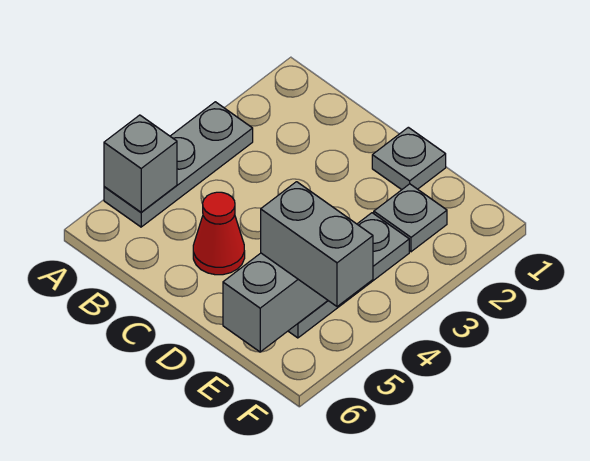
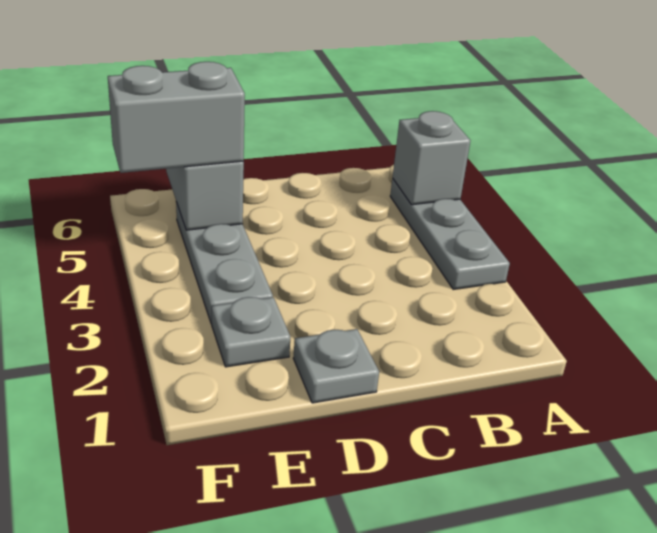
red cone C5 level 1 -> none

